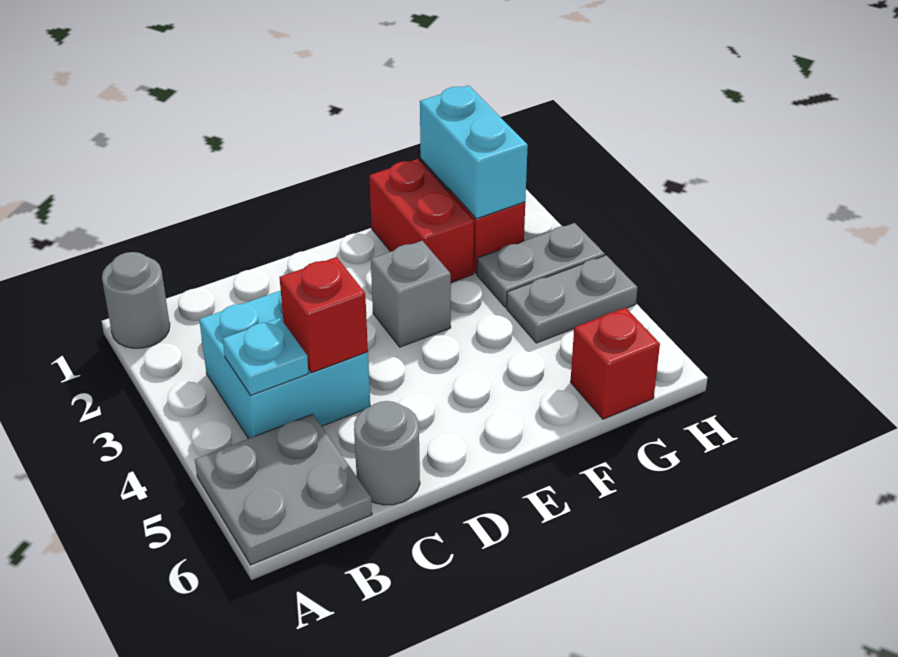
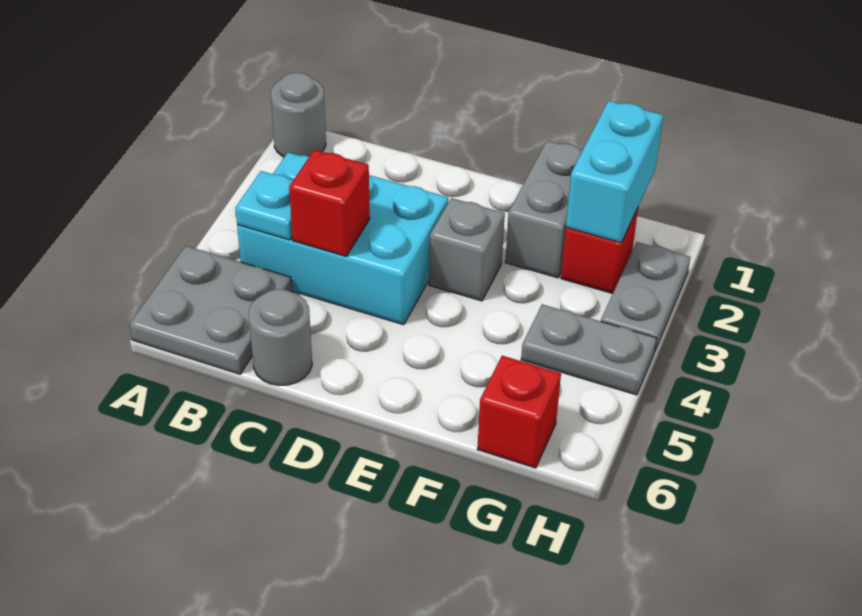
cyan brick B3:C4 level 1 -> cyan brick B3:D4 level 1
red brick F1:F2 level 1 -> grey brick F1:F2 level 1
grey plate G3:H3 level 1 -> grey plate H2:H3 level 1

